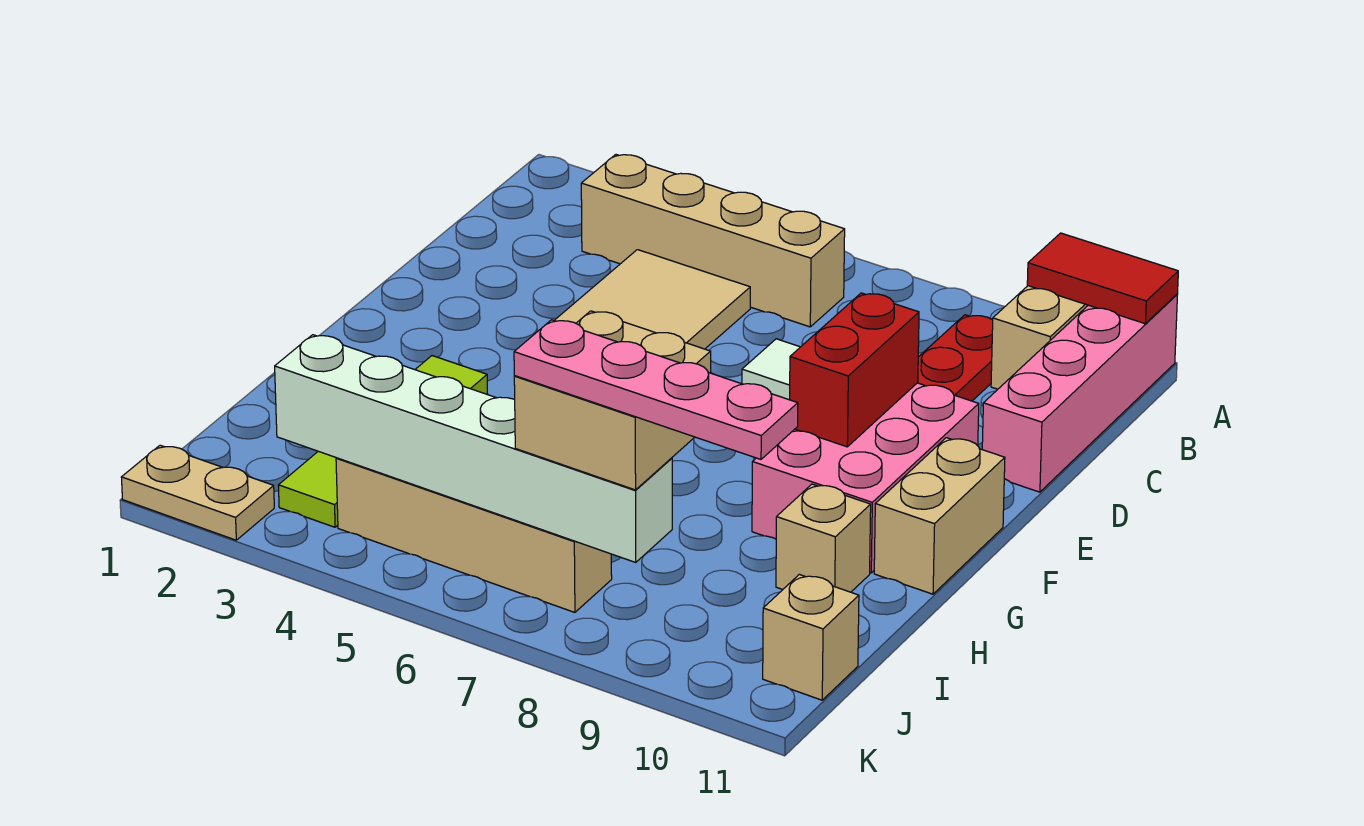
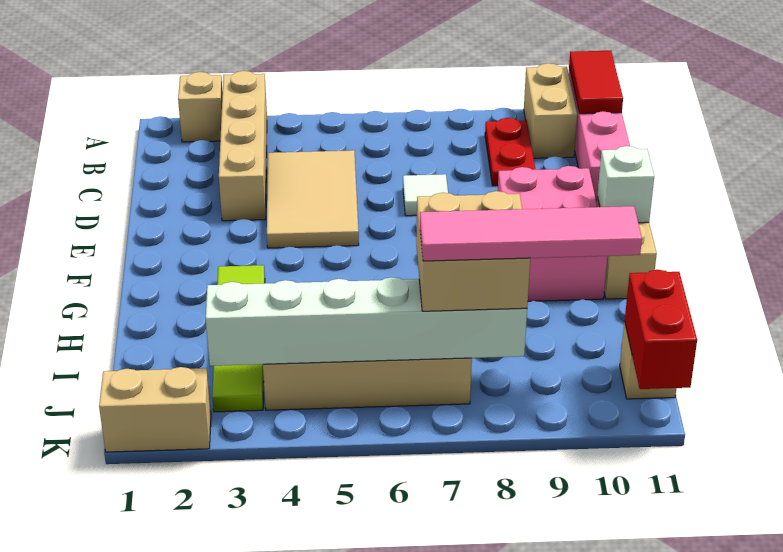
red tile A10:A11 level 2 -> red tile A11:B11 level 2
tan brick B3:B6 level 1 -> tan brick A3:D3 level 1
red brick E9:F9 level 2 -> red brick J11:K11 level 2
none -> white brick F11 level 2
tan brick H10 level 1 -> tan brick A2 level 1
pink plate J7:J10 level 4 -> pink tile J7:J10 level 4
tan plate K1:K2 level 1 -> tan brick K1:K2 level 1

